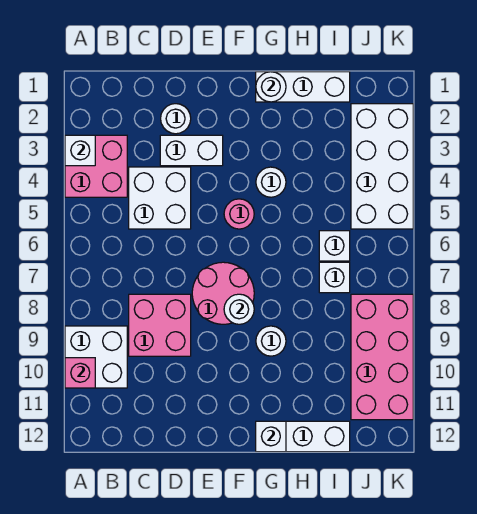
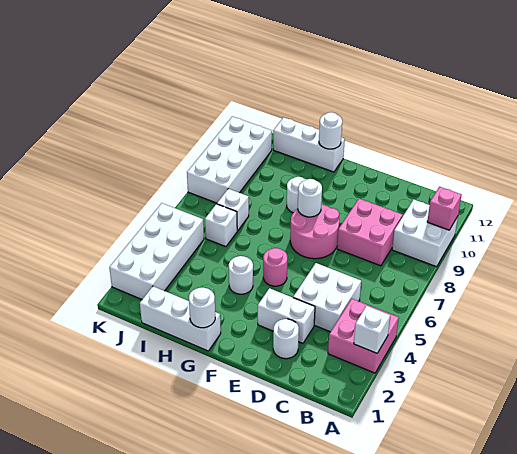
white brick G12 level 2 -> white round brick G12 level 2
pink brick J8:K11 level 1 -> white brick J8:K11 level 1

